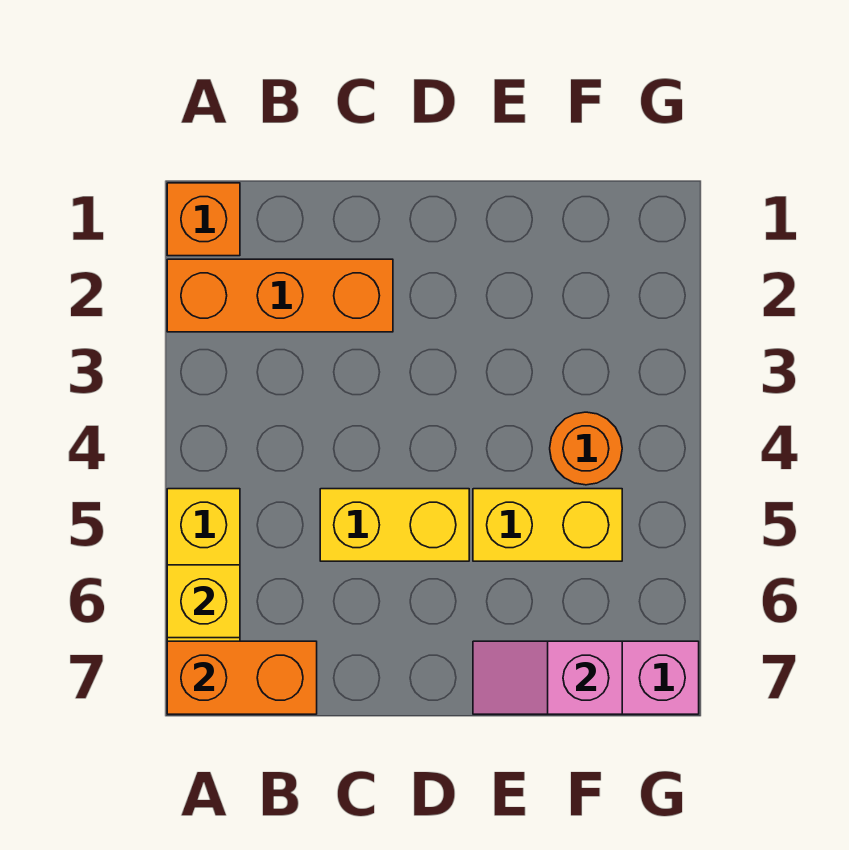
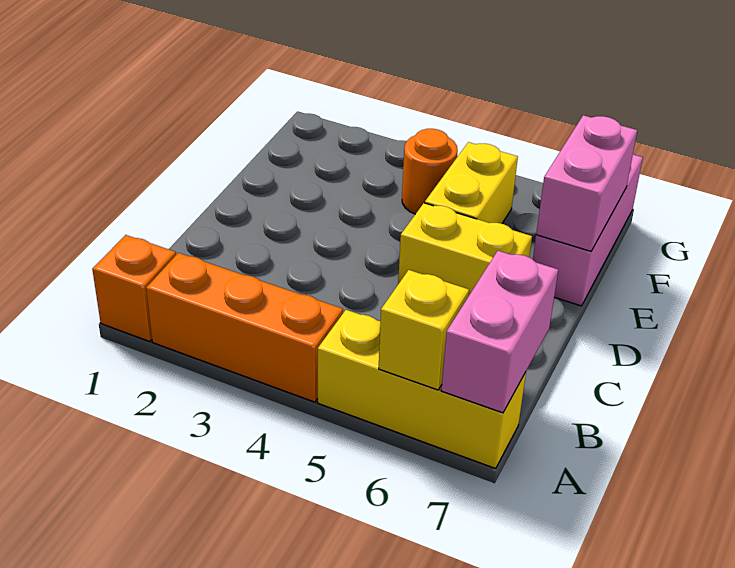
orange brick A2:C2 level 1 -> orange brick A2:A4 level 1
orange brick A7:B7 level 2 -> pink brick A7:B7 level 2
yellow brick C5:D5 level 1 -> yellow brick D5:D6 level 1
pink slope E7:F7 level 2 top F -> pink brick E7:F7 level 2

